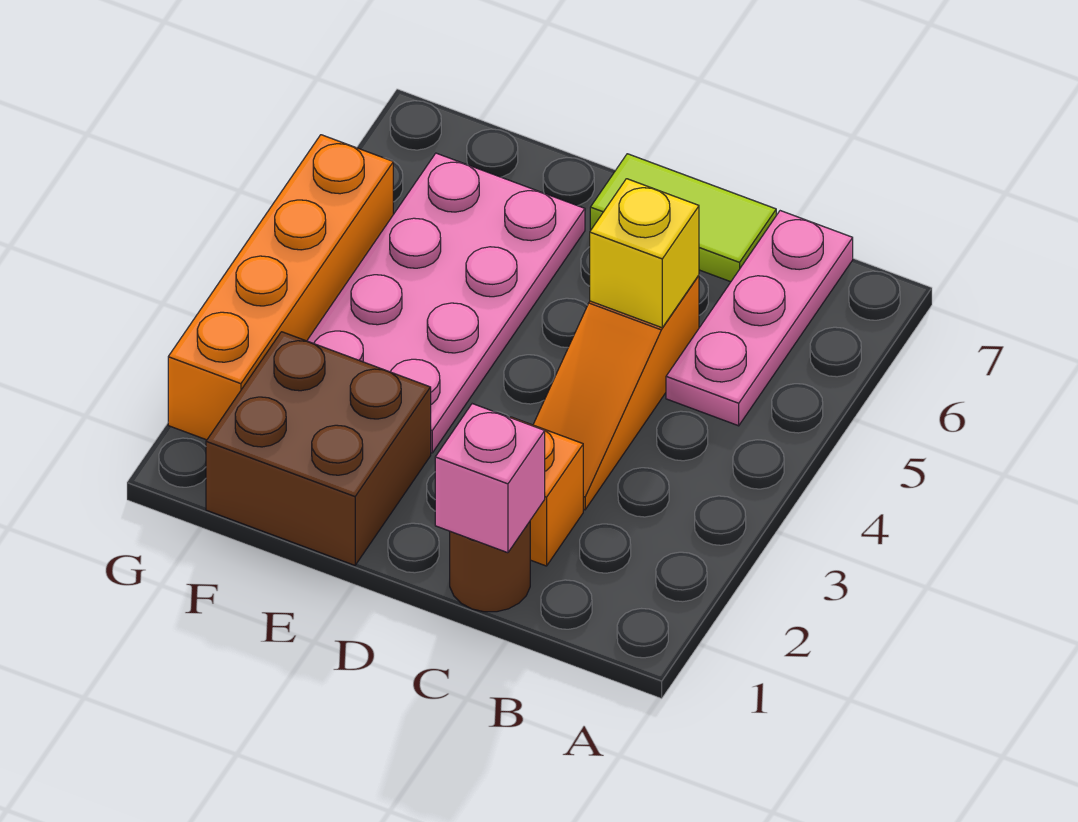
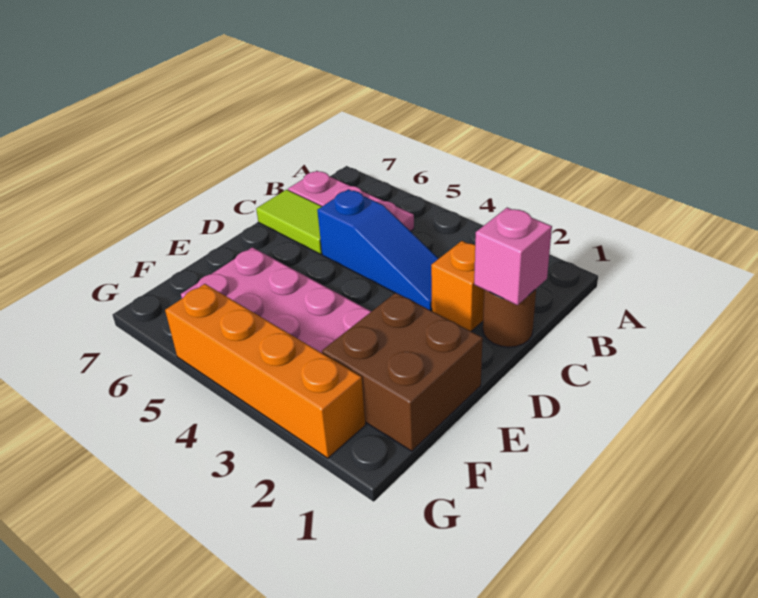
orange slope C3:C5 level 1 top 5 -> blue slope C3:C5 level 1 top 5
yellow brick C5 level 2 -> none
lime tile C7:D7 level 1 -> lime tile C6:C7 level 1

